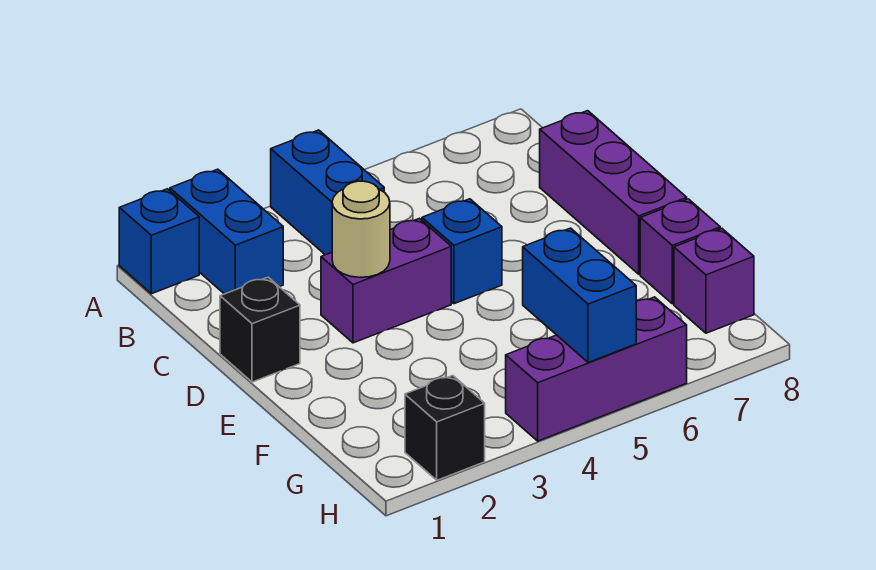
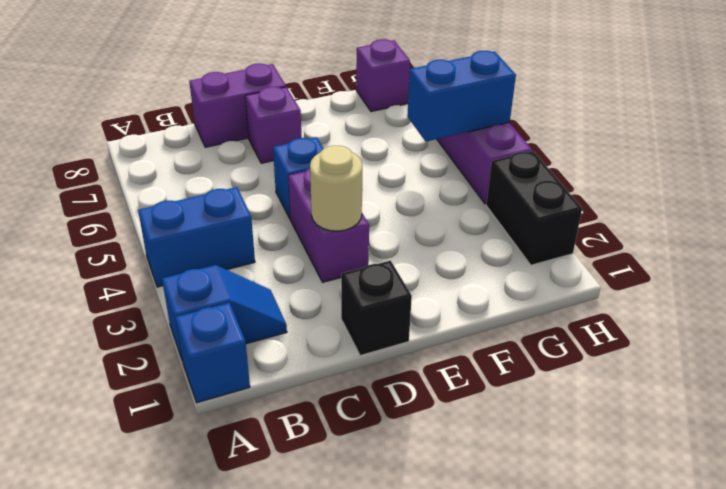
blue brick A2:B2 level 1 -> blue slope A2:B2 level 1 top A
purple brick C8:E8 level 1 -> purple brick C8:D8 level 1
purple brick F8 level 1 -> purple brick D7 level 1
black brick H2 level 1 -> black brick H2:H3 level 1

